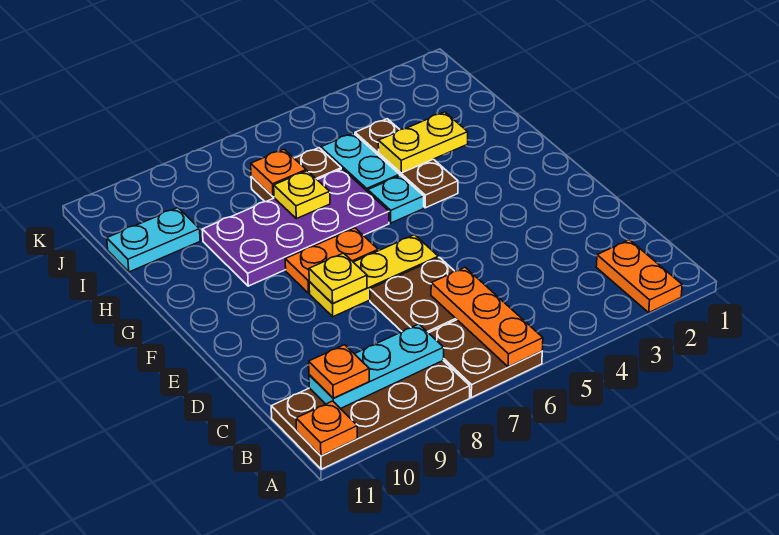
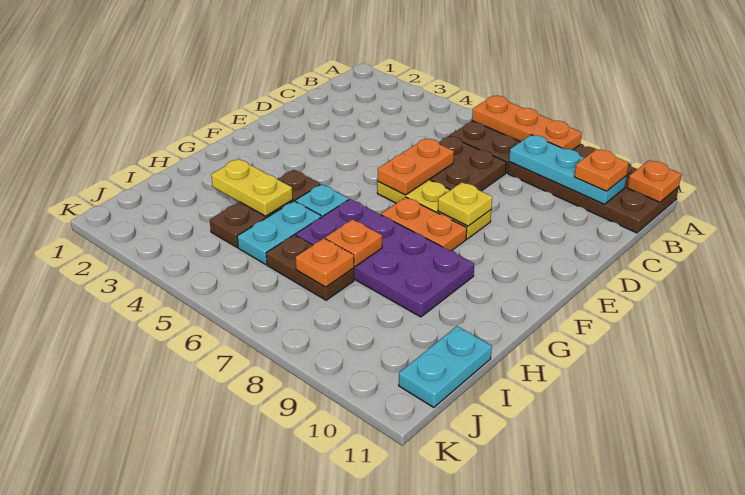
orange plate A2:B2 level 1 -> orange plate D6:E6 level 2
orange plate A6:C6 level 2 -> orange plate A6:A8 level 2
yellow plate H7 level 2 -> orange plate H7 level 2
cyan plate I10:I11 level 1 -> cyan plate I11:J11 level 1

